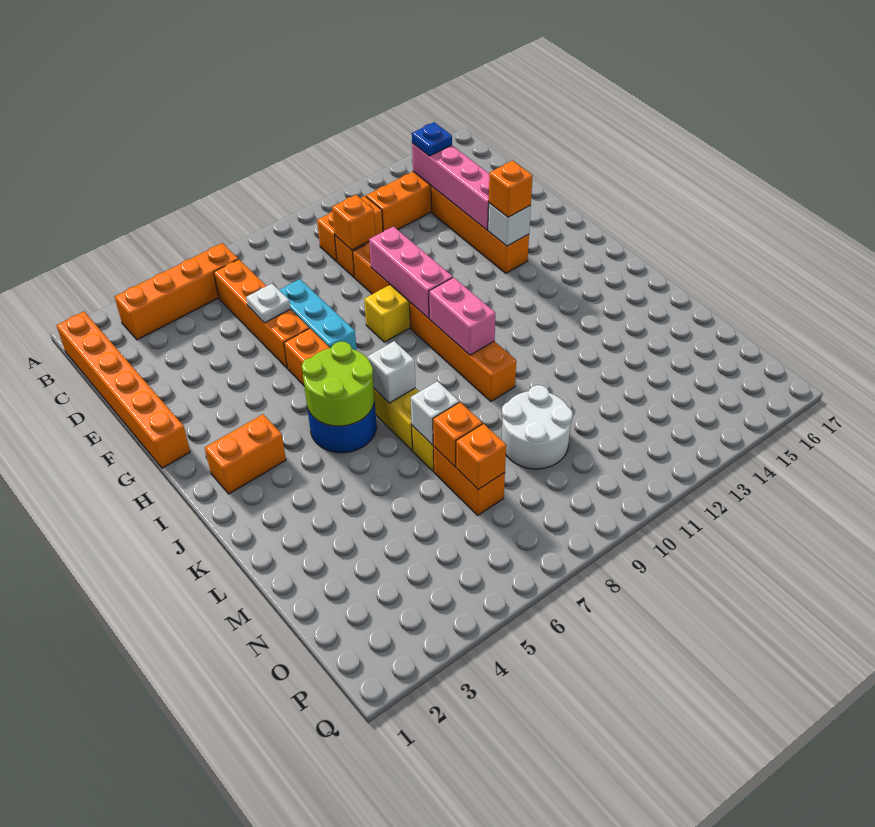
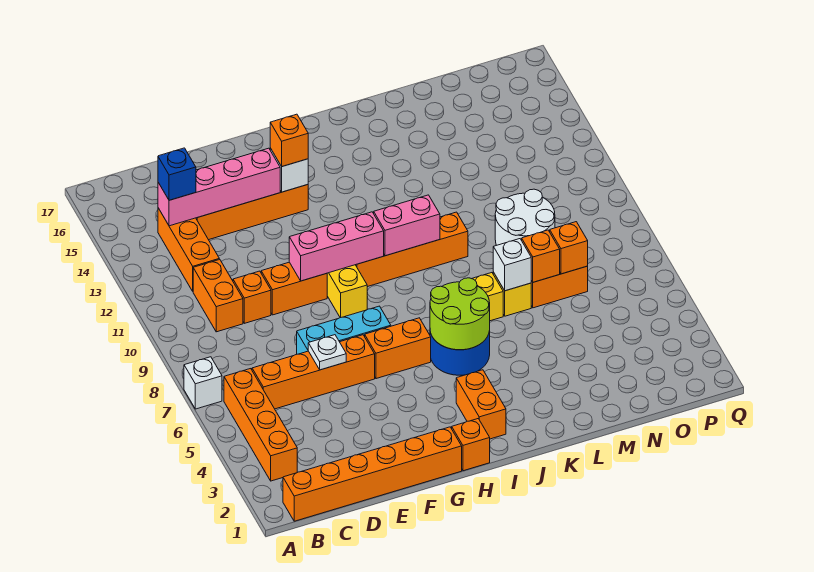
blue plate C14 level 3 -> blue brick C14 level 3
orange brick D10 level 2 -> orange brick H1 level 1
white brick J7 level 2 -> white brick A7 level 1

